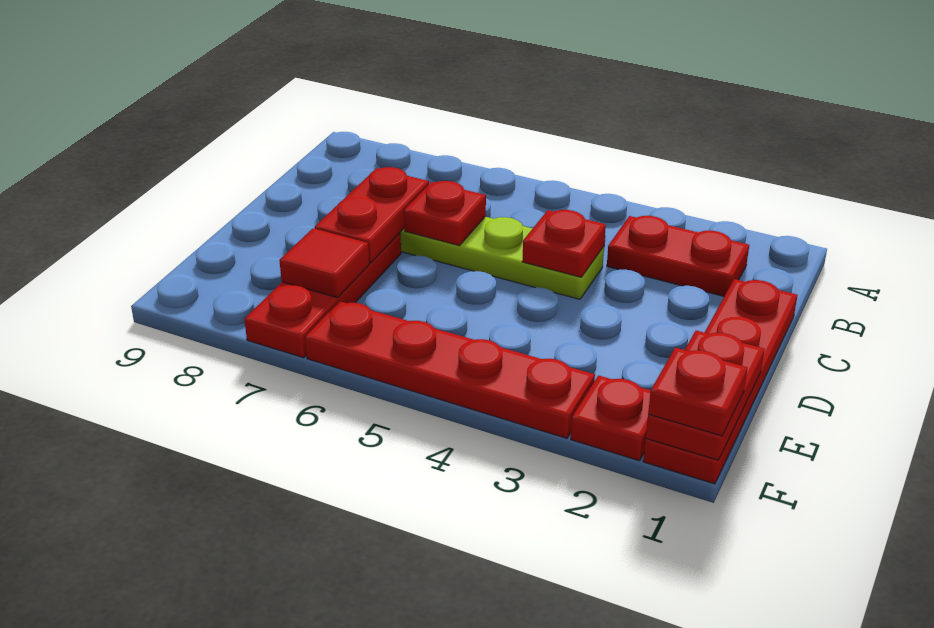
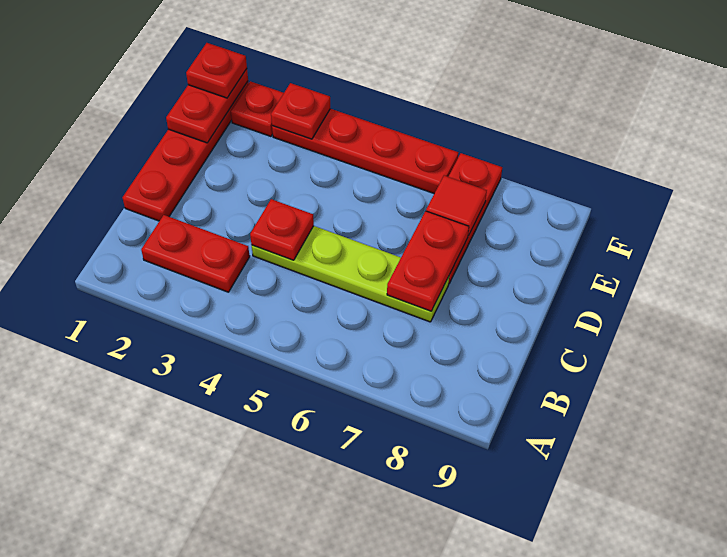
red plate C6 level 2 -> red plate F3 level 2

